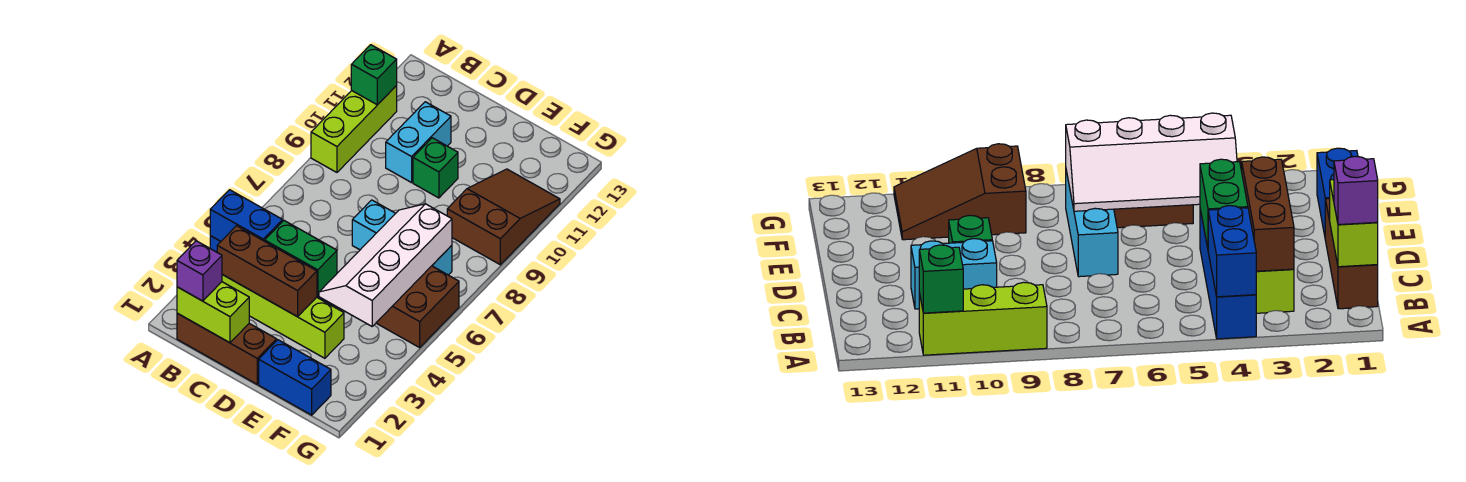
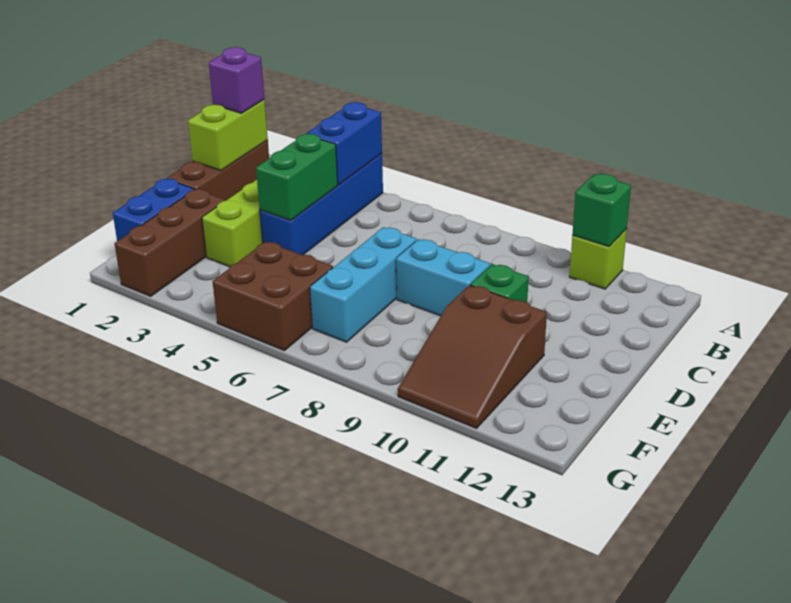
lime brick A9:A11 level 1 -> lime brick A11 level 1
brown brick B3:D3 level 2 -> brown brick E2:G2 level 1
cyan brick C10:C11 level 1 -> cyan brick D8:D9 level 1
white slope E4:F7 level 2 top F -> none
brown slope F9:G11 level 1 top 9 -> brown slope E10:G11 level 1 top E

